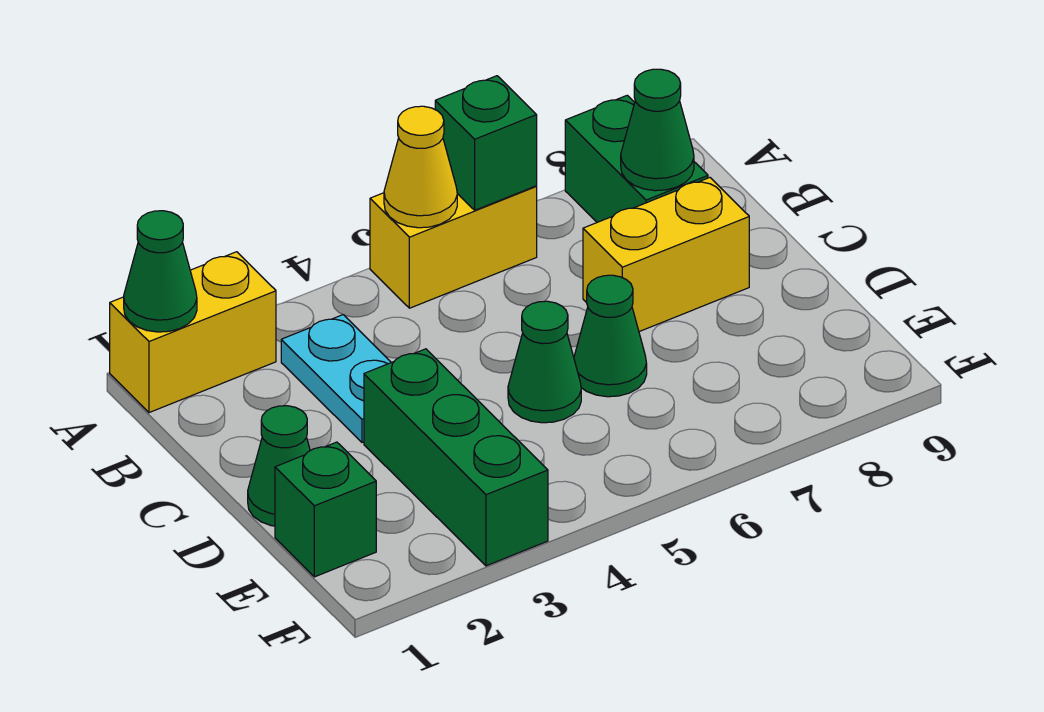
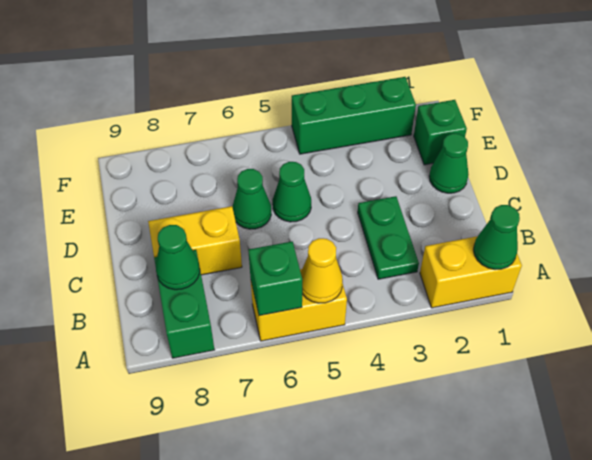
cyan plate B3:C3 level 1 -> green plate B3:C3 level 1
green brick D3:F3 level 1 -> green brick F2:F4 level 1

